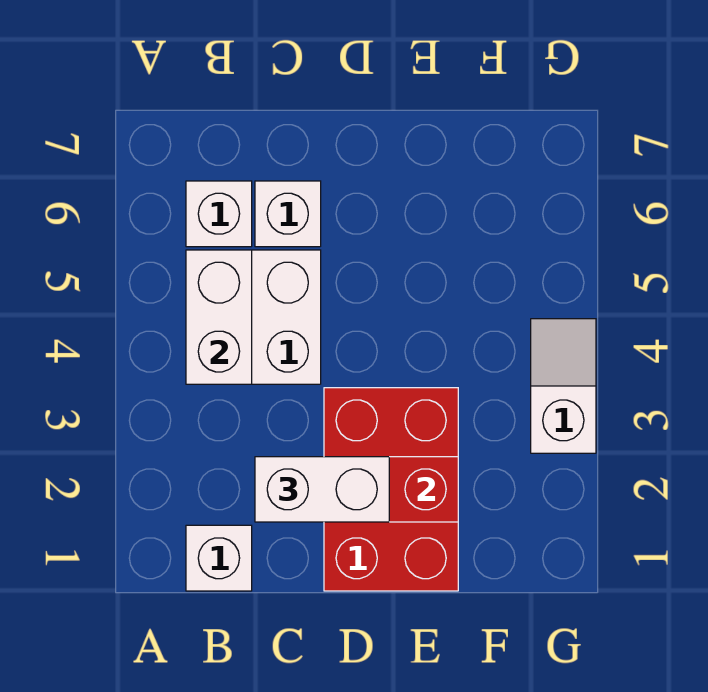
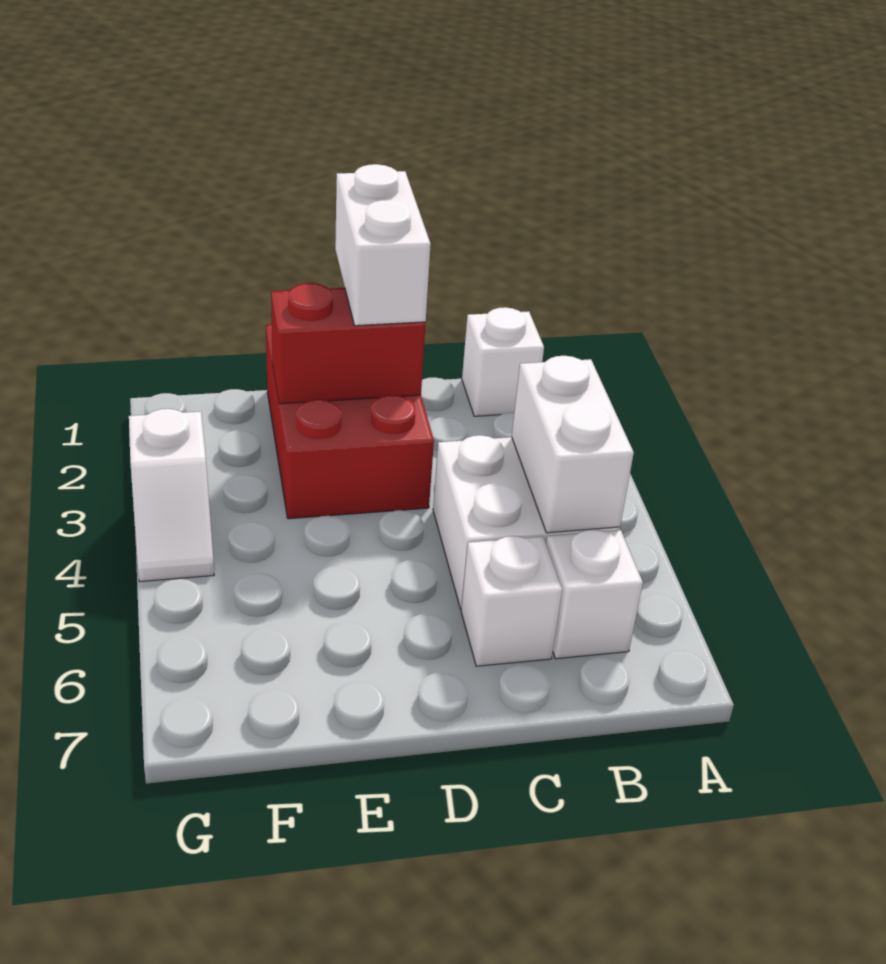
white brick C2:D2 level 3 -> white brick D1:D2 level 3

